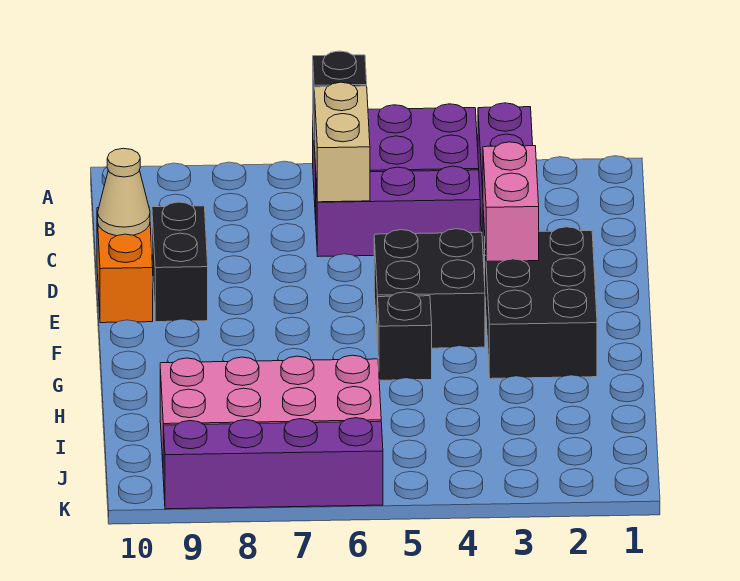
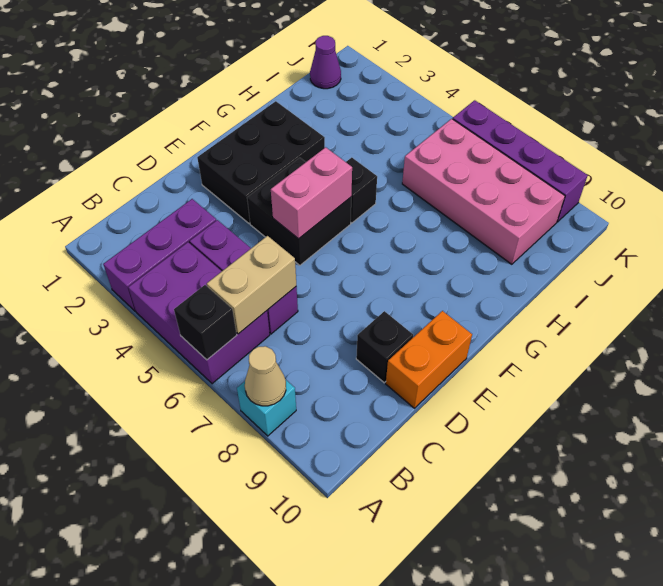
none -> cyan brick A8 level 1
pink brick D3:E3 level 2 -> pink brick E5:F5 level 2
black brick D9:E9 level 1 -> black brick D9 level 1
tan cone D10 level 2 -> tan cone A8 level 2
none -> purple cone J1 level 1

